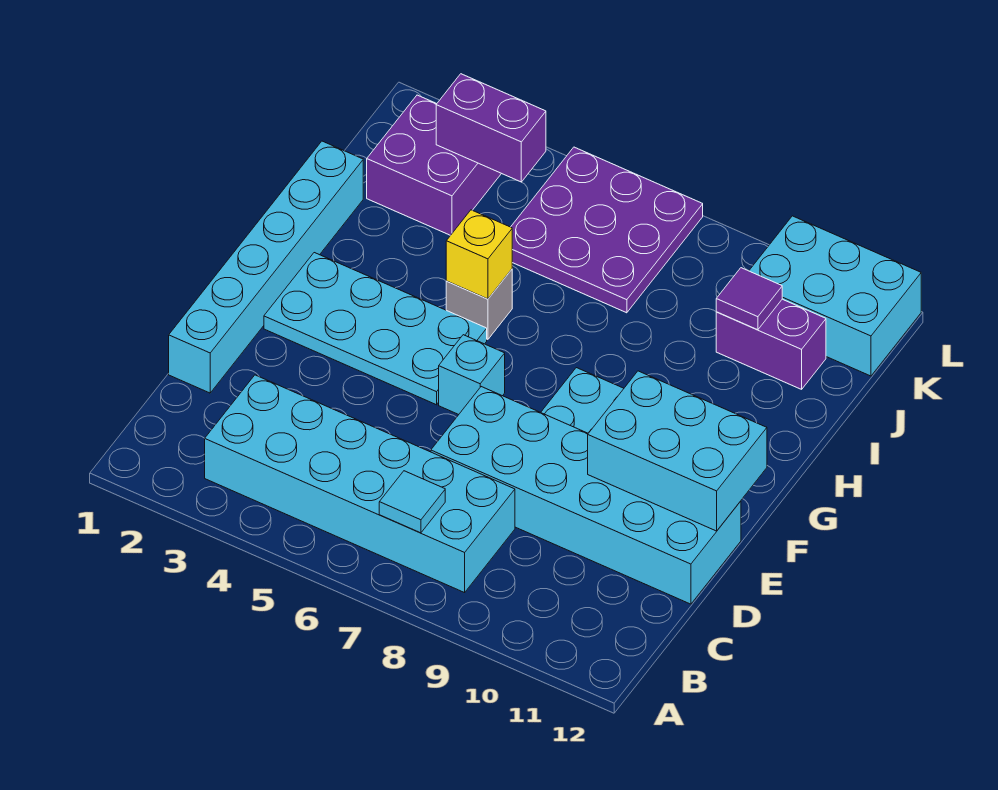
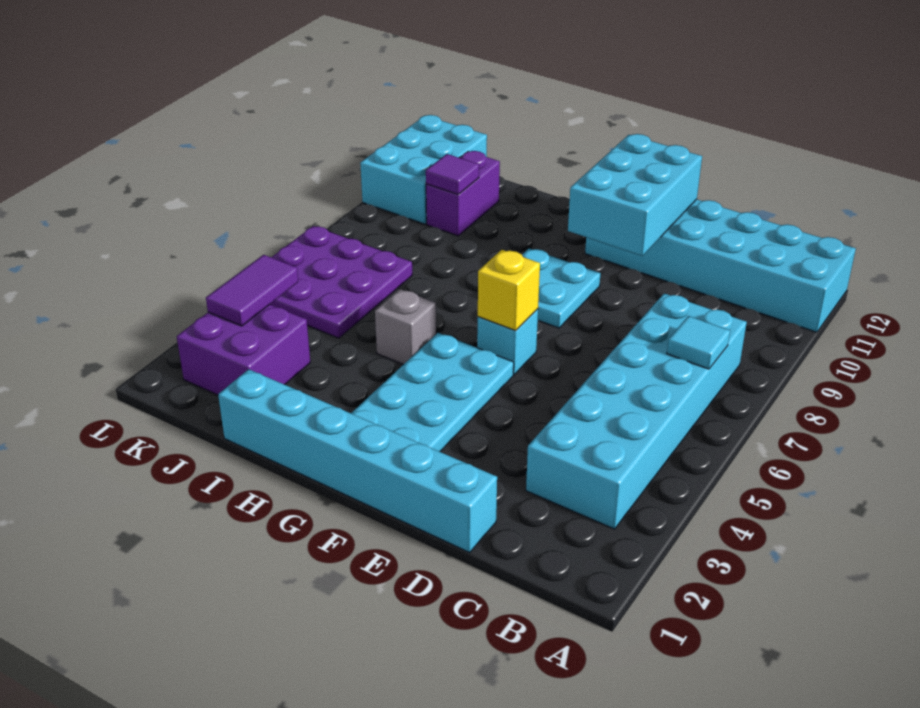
cyan brick D7:E12 level 1 -> cyan brick A11:F12 level 1
yellow brick H5 level 2 -> yellow brick F6 level 2
purple brick K3:K4 level 2 -> purple tile K3:K4 level 2

